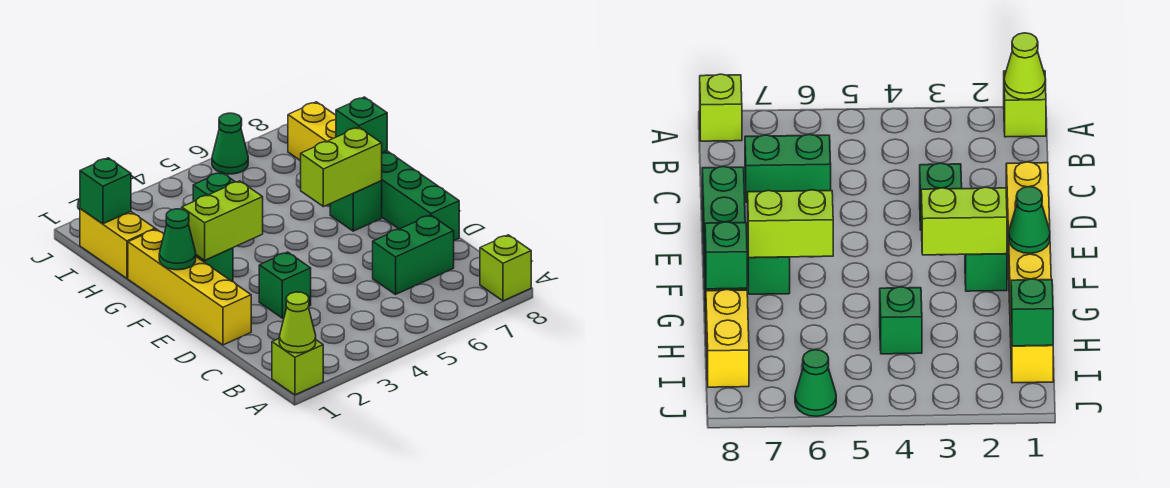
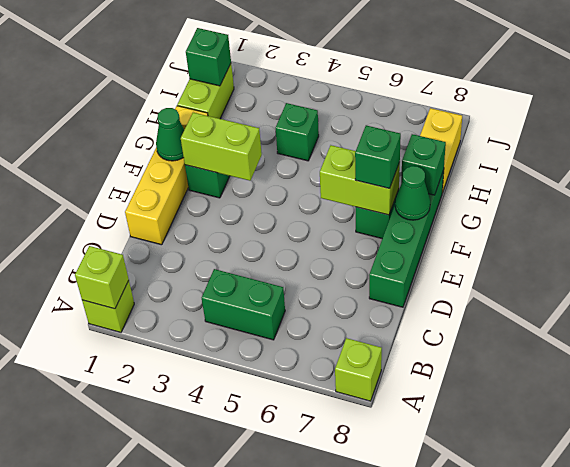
lime cone A1 level 2 -> lime brick A1 level 2
green brick C6:C7 level 1 -> green brick B4:B5 level 1
green brick D3 level 1 -> green brick F7 level 3
yellow brick H1:I1 level 1 -> lime brick H1:I1 level 1
green cone J6 level 1 -> green cone F8 level 2

